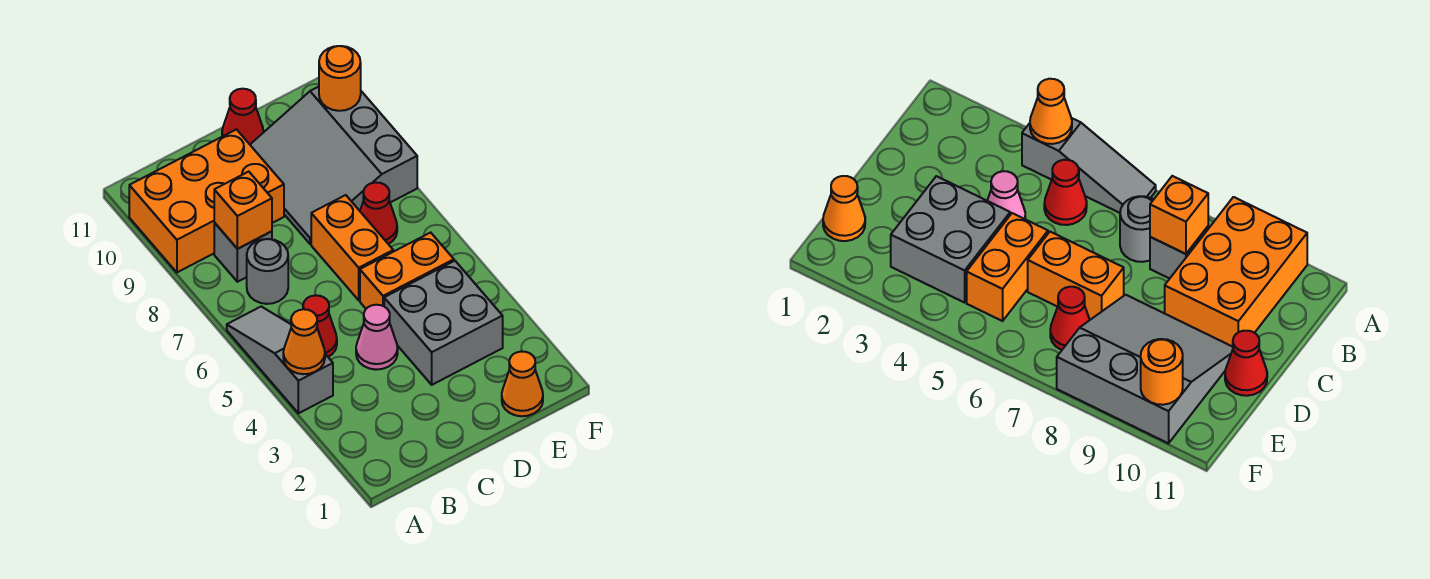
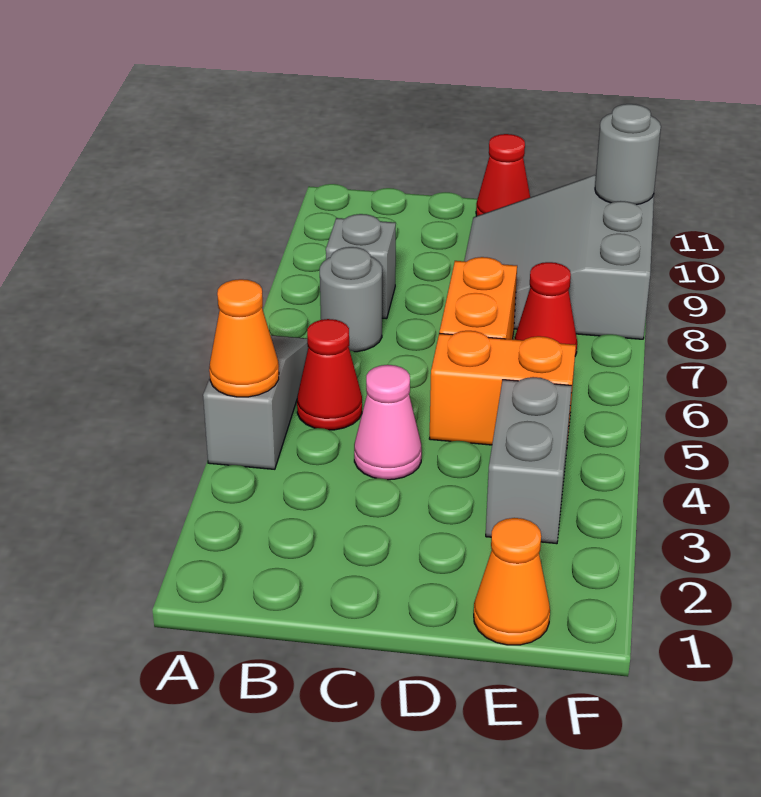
orange brick A9:C10 level 1 -> none
orange brick B8 level 2 -> none
grey brick D3:E4 level 1 -> grey brick E3:E4 level 1
orange round brick F10 level 2 -> grey round brick F10 level 2

